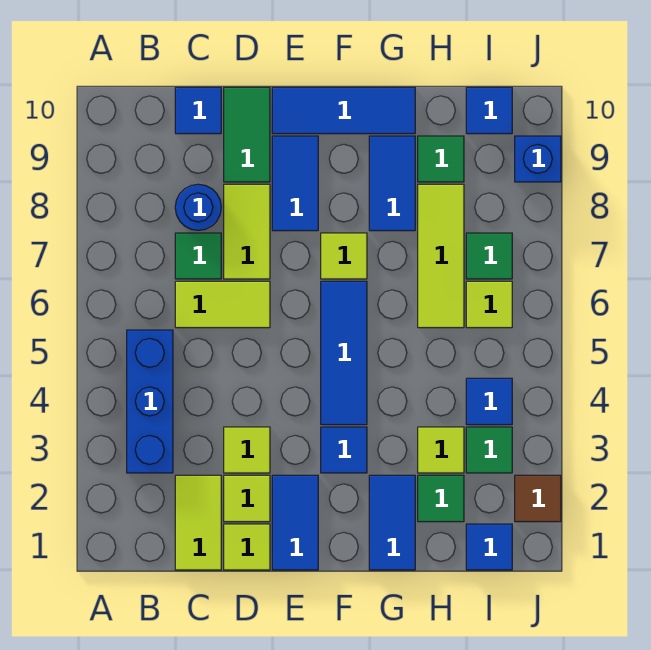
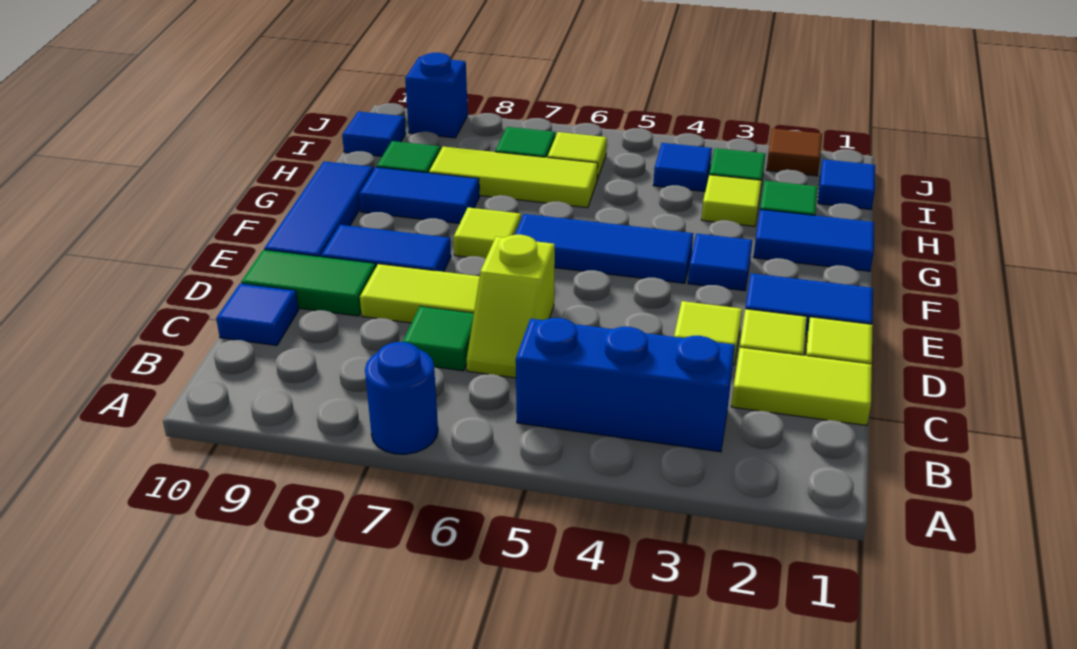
lime tile C6:D6 level 1 -> lime slope C6:D6 level 1 top D
blue round brick C8 level 1 -> blue round brick A7 level 1

